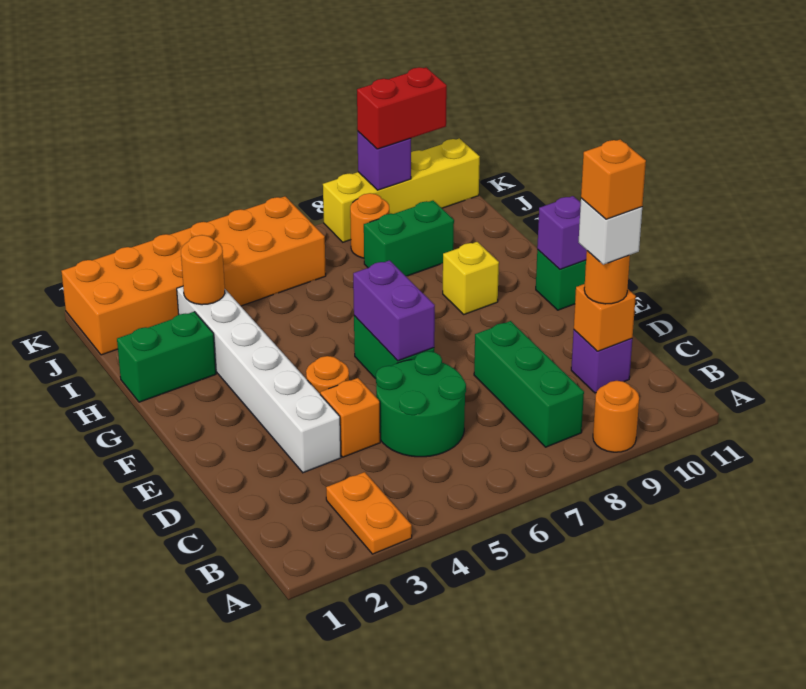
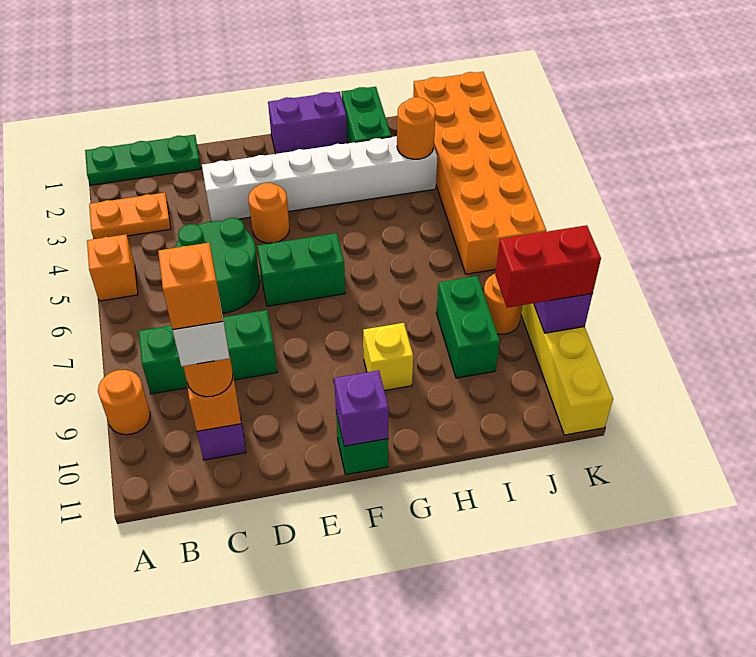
none -> green plate A1:C1 level 1
orange brick D4 level 1 -> orange brick A5 level 1
purple brick E6:F6 level 2 -> purple brick F1:G1 level 1
red brick K9:K10 level 3 -> red brick J9:K9 level 3

